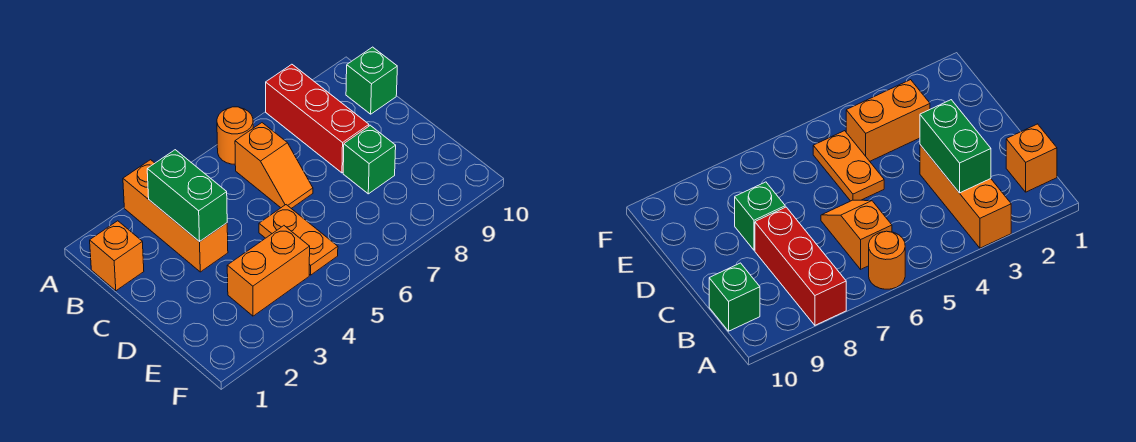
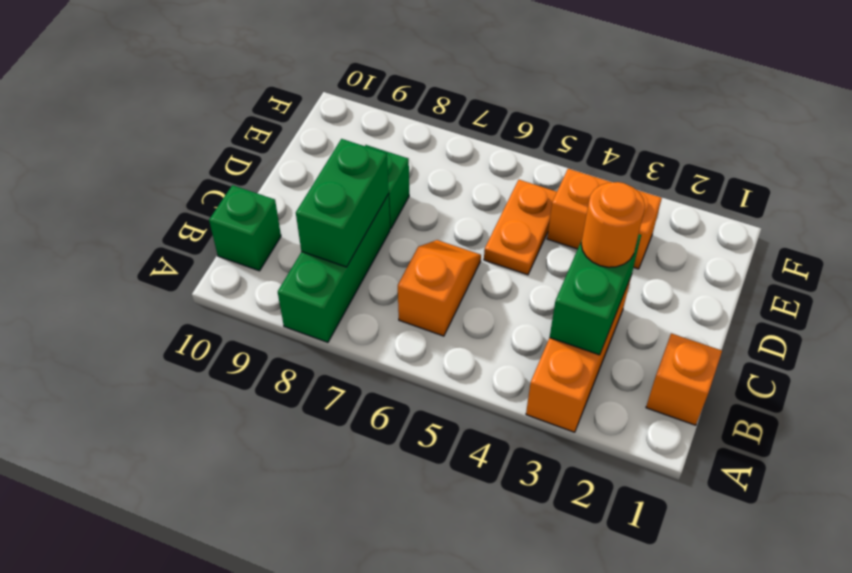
orange round brick A6 level 1 -> orange round brick C3 level 3
red brick A8:C8 level 1 -> green brick A8:C8 level 1
none -> green brick B8:C8 level 2

